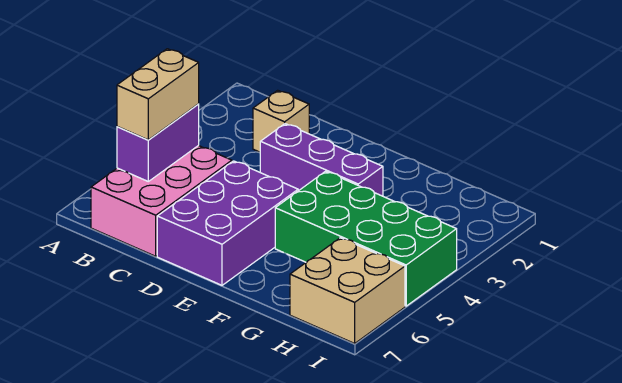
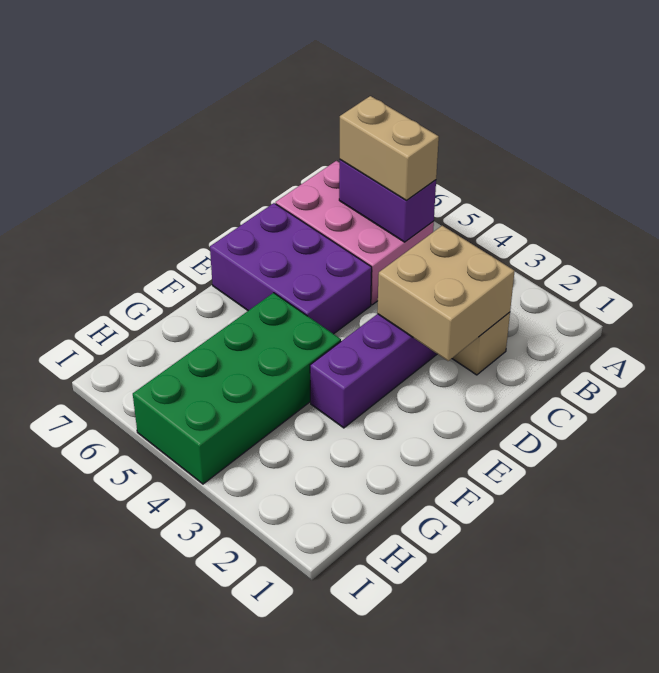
tan brick H6:I7 level 1 -> tan brick C2:D3 level 2

